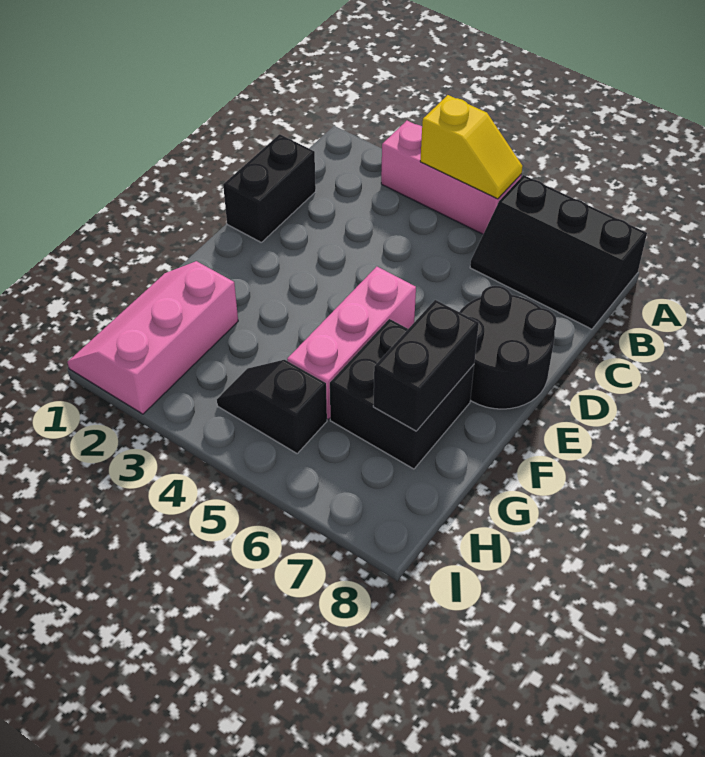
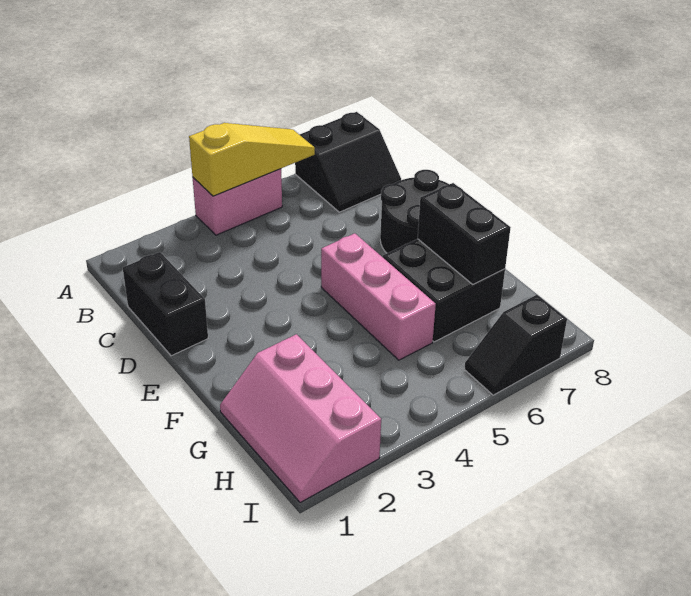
pink brick A3:A5 level 1 -> pink brick A4:A5 level 1
yellow slope A4:A5 level 2 top 4 -> yellow slope A4:A6 level 2 top 4
black slope A6:B8 level 1 top A -> black slope A7:B8 level 1 top A
black slope H4:H5 level 1 top 5 -> black slope I6:I7 level 1 top 7

